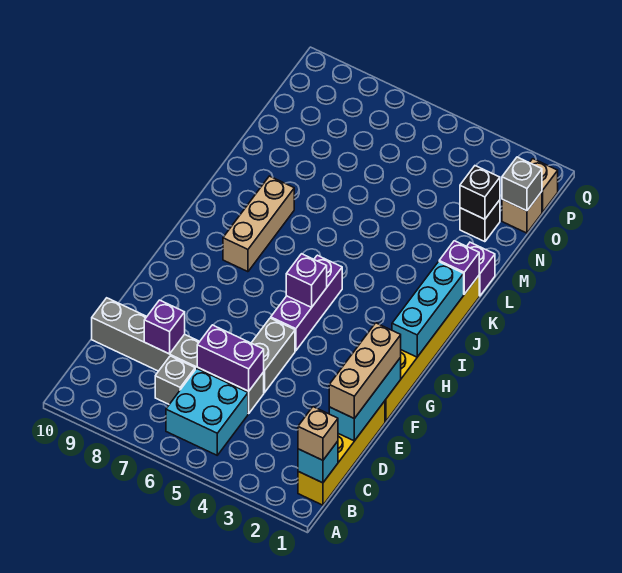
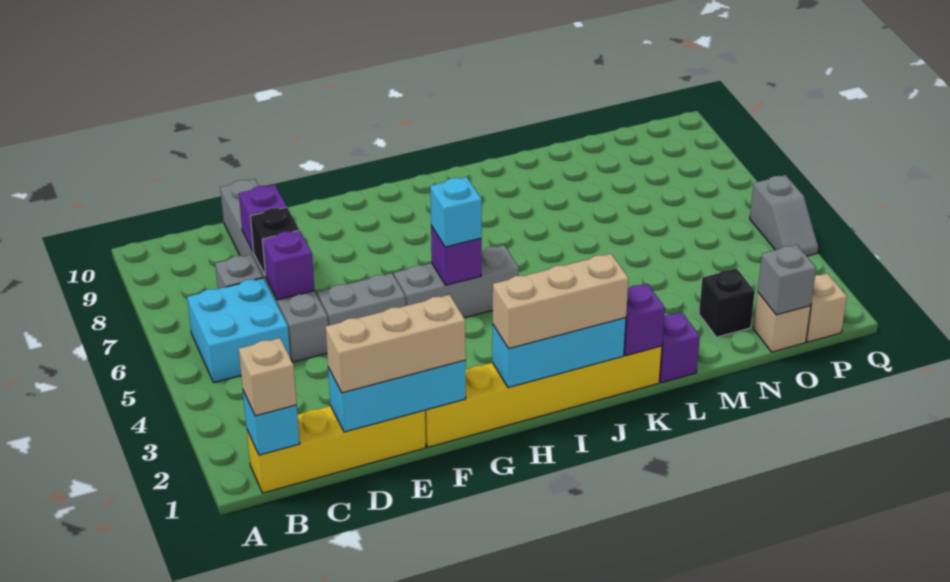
purple brick D5:D6 level 2 -> purple brick D6 level 2
purple brick G5:I5 level 1 -> grey brick G5:I5 level 1
none -> cyan brick H5 level 3
tan brick I8:K8 level 1 -> tan brick H1:J1 level 3
black brick N2 level 2 -> black brick D7 level 2
none -> grey slope Q4:Q5 level 1 top 5

